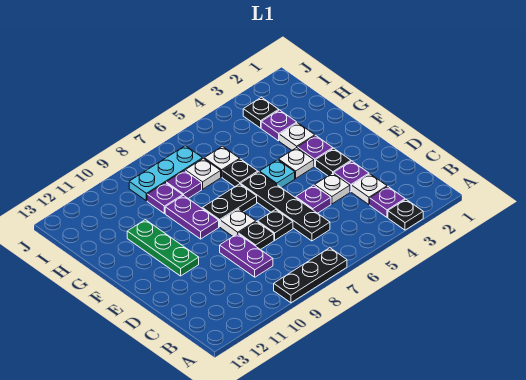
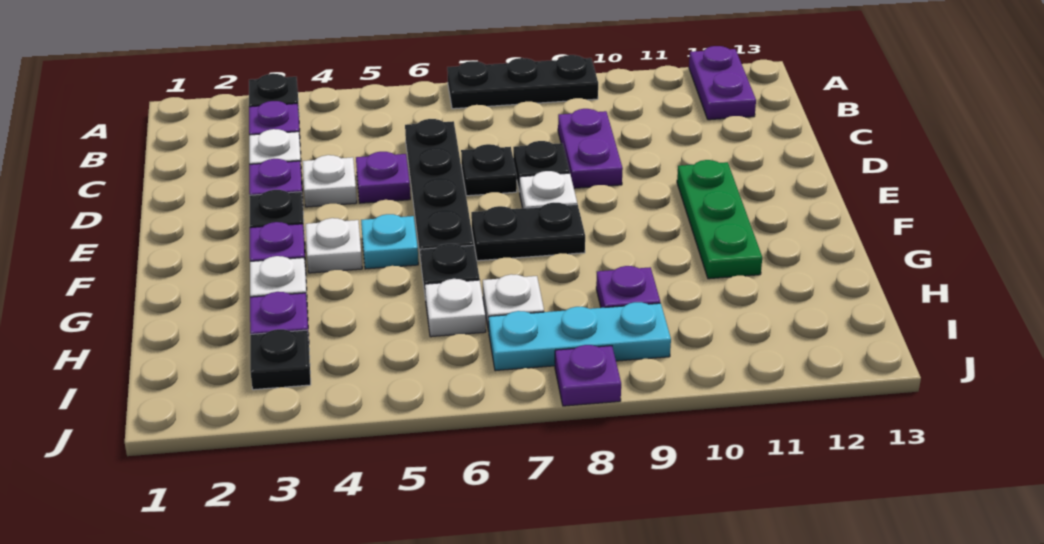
purple plate F9:G9 level 1 -> purple plate A12:B12 level 1
purple plate H8 level 1 -> purple plate J8 level 1

